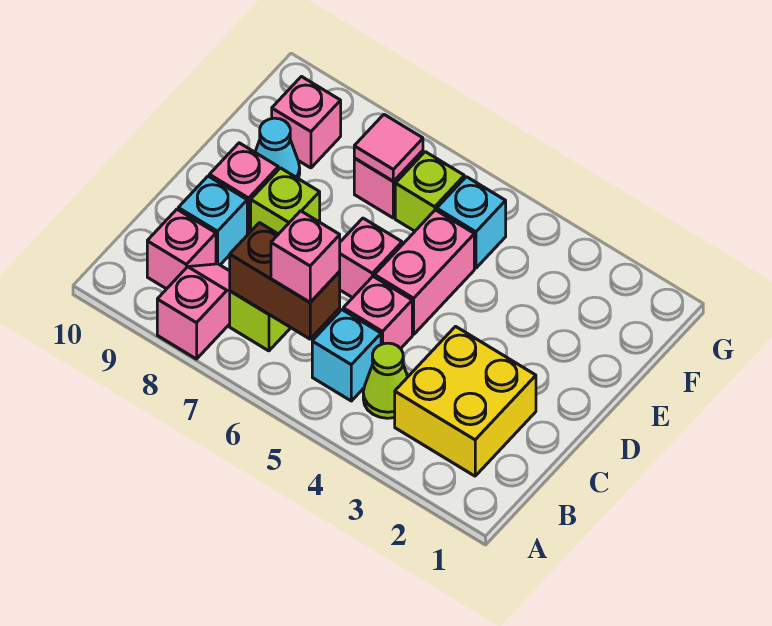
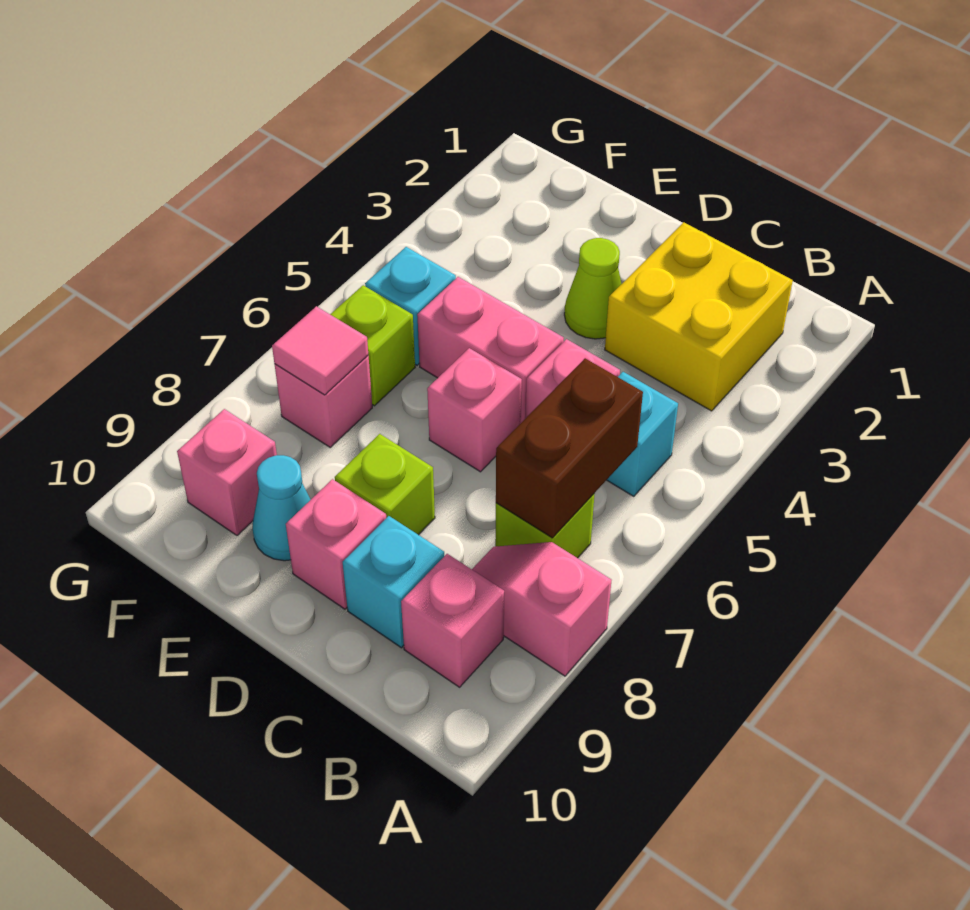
lime cone B4 level 1 -> lime cone D3 level 1
pink brick B6 level 3 -> none

